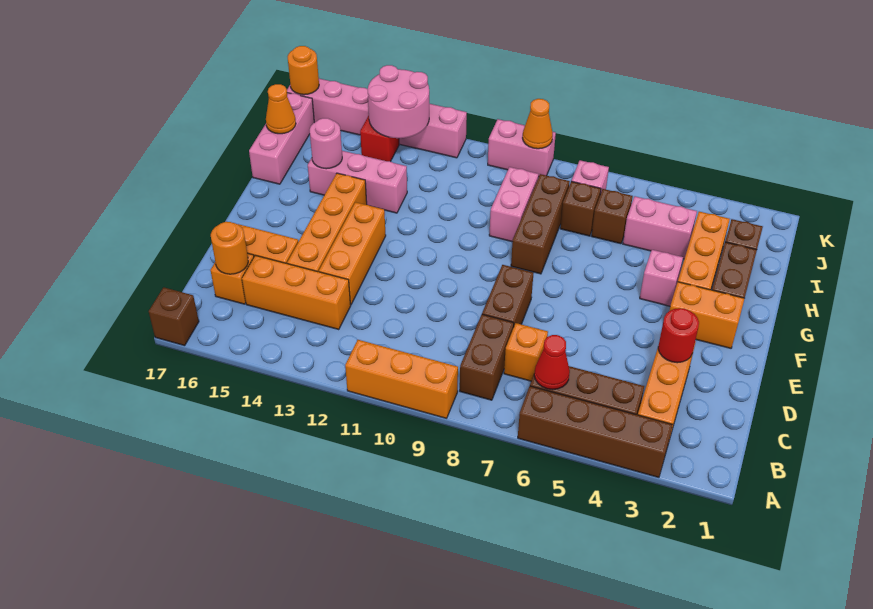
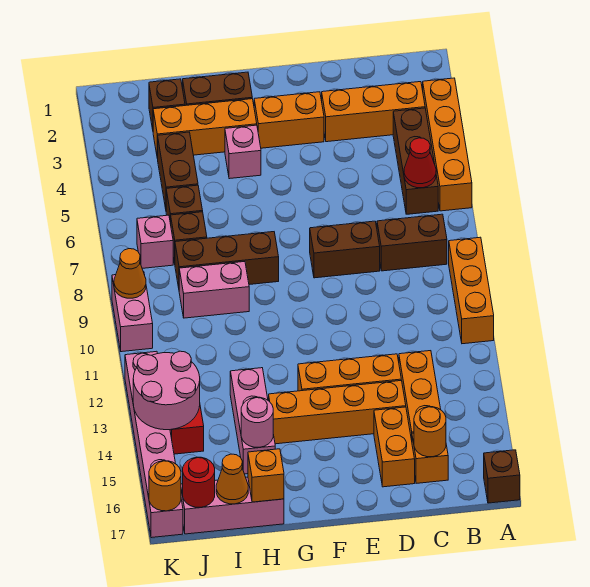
brown brick A3:A6 level 1 -> orange brick A3:A6 level 1
orange brick C7 level 1 -> orange brick H17 level 2
red round brick D3 level 2 -> red round brick J17 level 2
orange brick F2:F3 level 1 -> orange brick E3:F3 level 1
pink brick I4:I5 level 1 -> brown brick I4:I5 level 1

